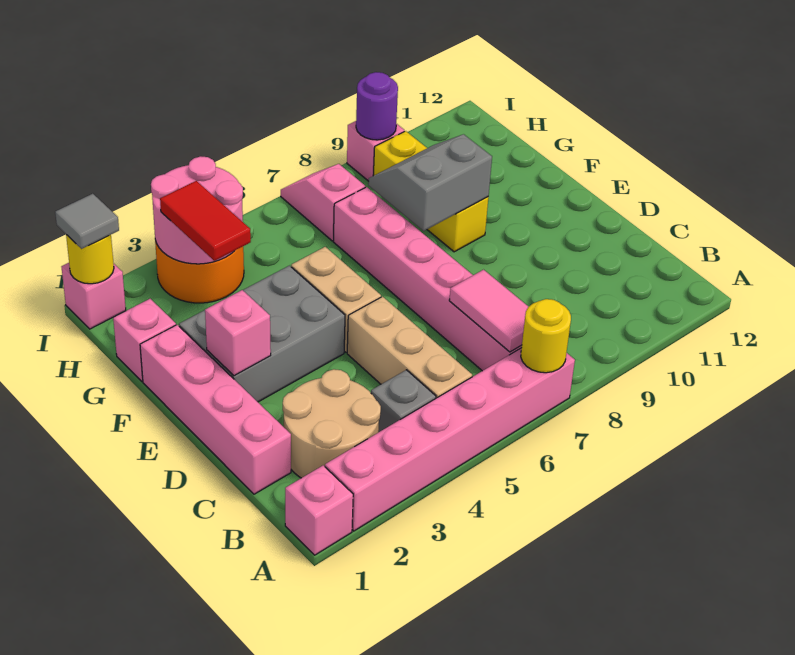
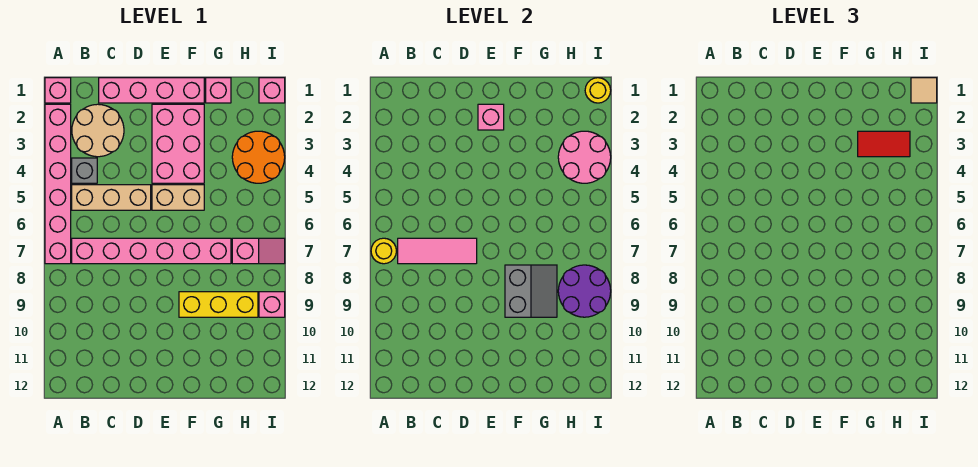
pink tile B7:C7 level 2 -> pink tile B7:D7 level 2
grey brick E2:F4 level 1 -> pink brick E2:F4 level 1
grey tile I1 level 3 -> tan tile I1 level 3
purple round brick I9 level 2 -> purple round brick H8:I9 level 2

